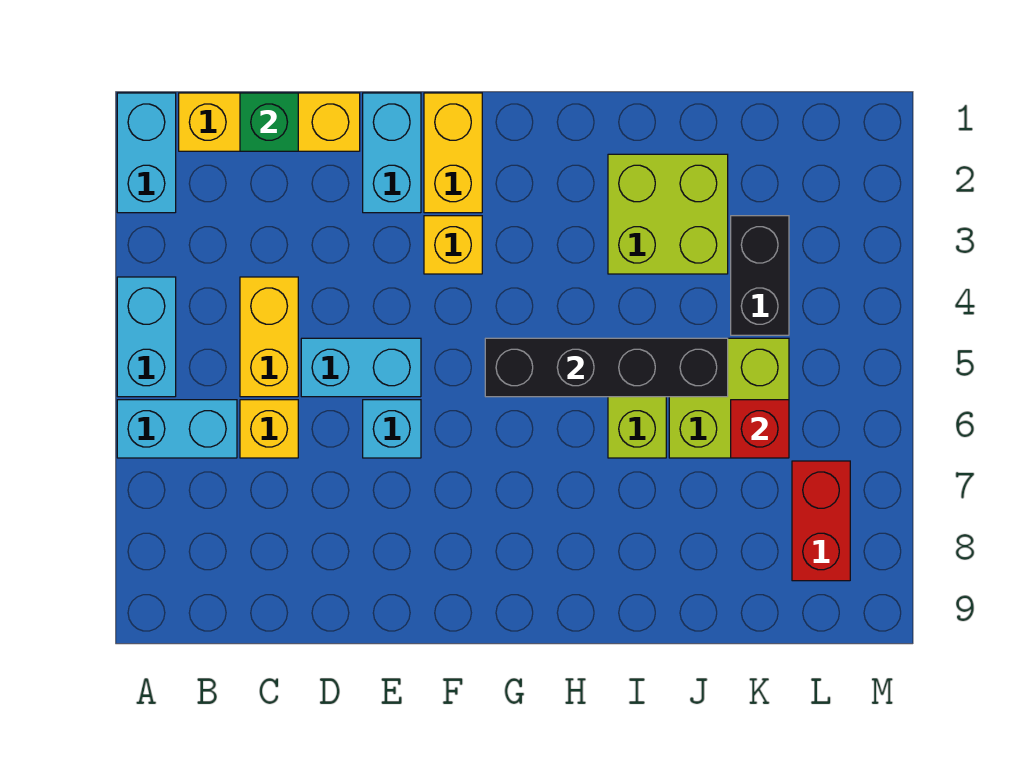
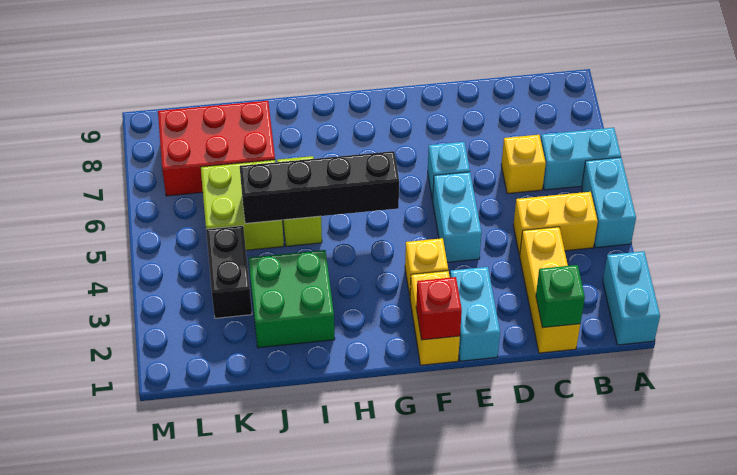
yellow brick B1:D1 level 1 -> yellow brick C1:C3 level 1
yellow brick C4:C5 level 1 -> yellow brick B4:C4 level 1
cyan brick D5:E5 level 1 -> cyan brick E4:E5 level 1
lime brick I2:J3 level 1 -> green brick I2:J3 level 1
red brick K6 level 2 -> red brick F1 level 2
red brick L7:L8 level 1 -> red brick J7:L8 level 1

